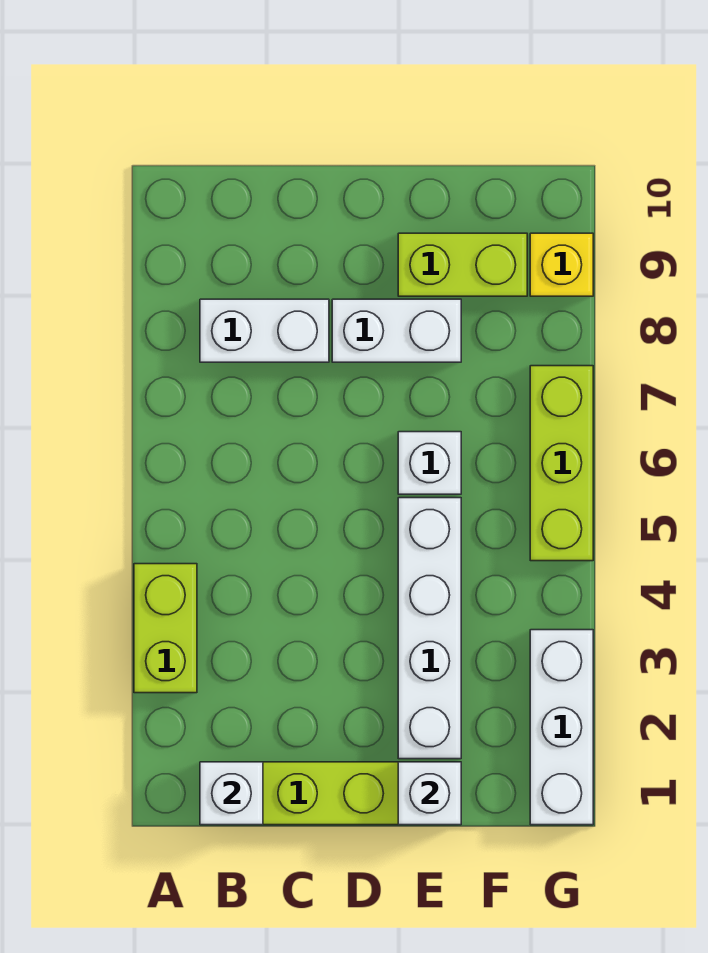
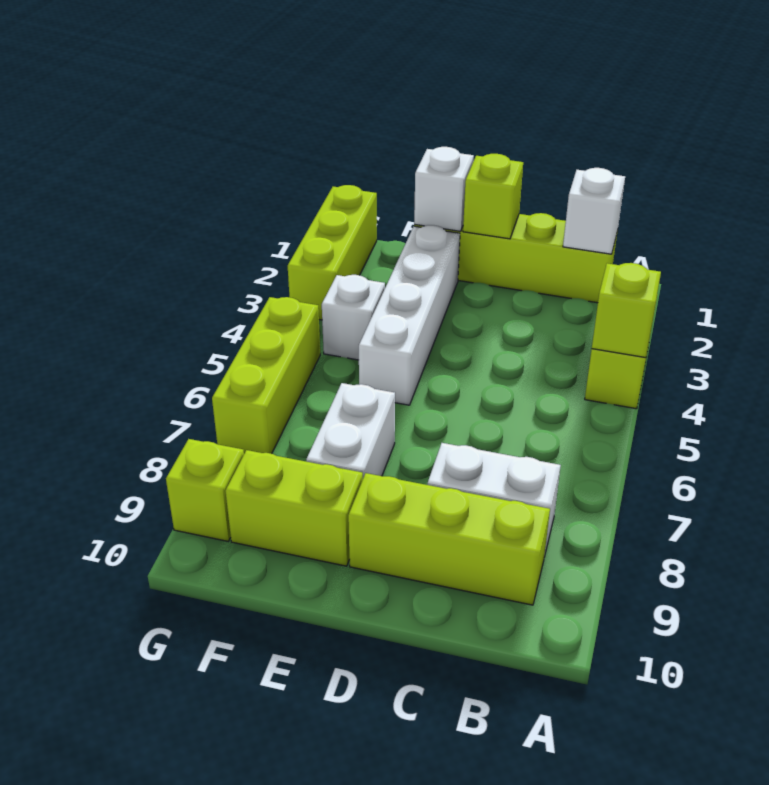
none -> lime brick A4 level 2
none -> lime brick B9:D9 level 1
none -> lime brick D1 level 2
white brick D8:E8 level 1 -> white brick E7:E8 level 1
white brick E6 level 1 -> white brick F4 level 1
white brick G1:G3 level 1 -> lime brick G1:G3 level 1
yellow brick G9 level 1 -> lime brick G9 level 1

